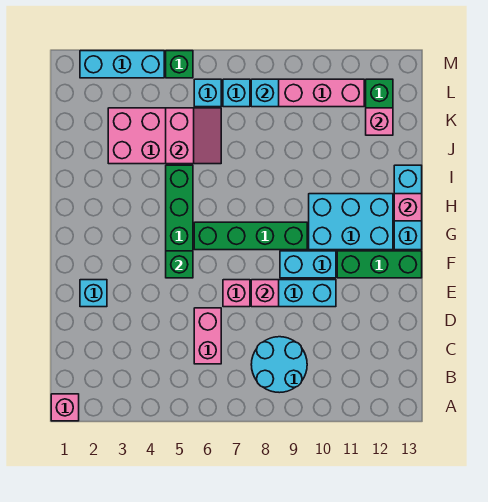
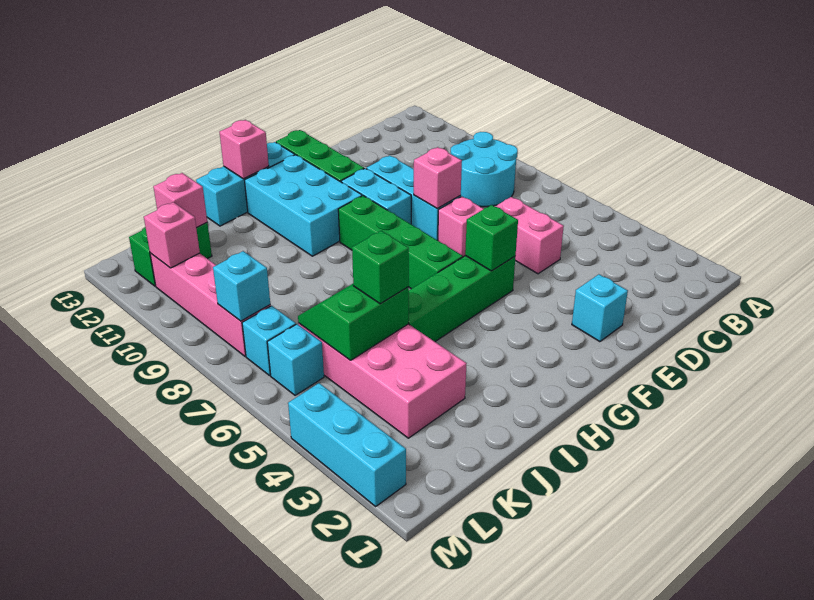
pink brick A1 level 1 -> pink brick L11 level 2
pink brick C6:D6 level 1 -> pink brick D5:D6 level 1
pink slope J5:K6 level 2 top 5 -> green slope J5:K6 level 2 top 5
green brick M5 level 1 -> green brick J5 level 3

